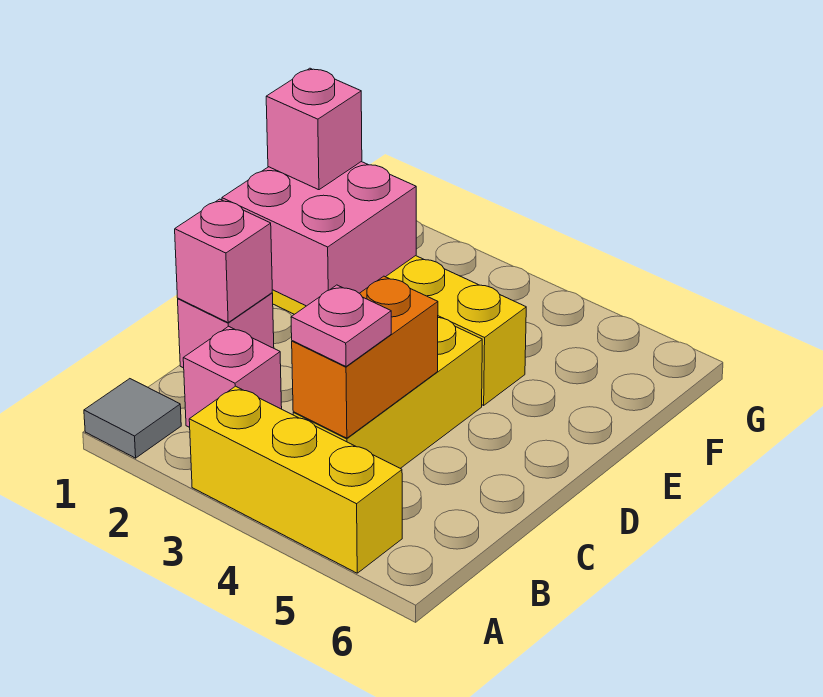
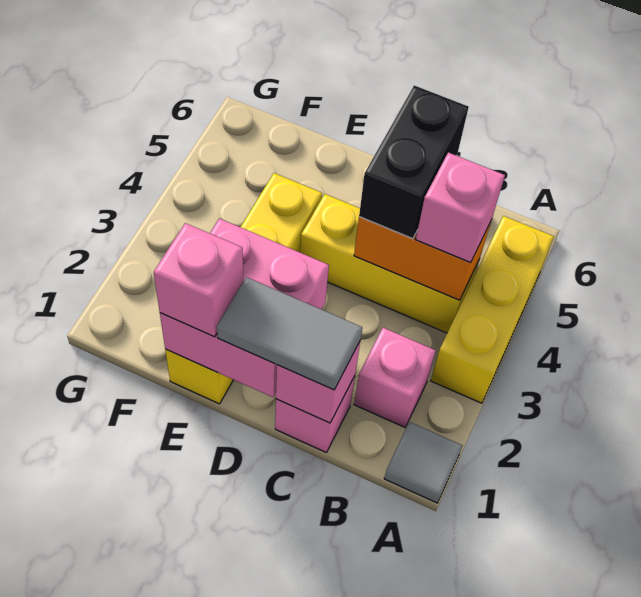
pink plate B4 level 3 -> pink brick B4 level 3
none -> grey tile C1:D1 level 3
none -> black brick C4:C5 level 3

